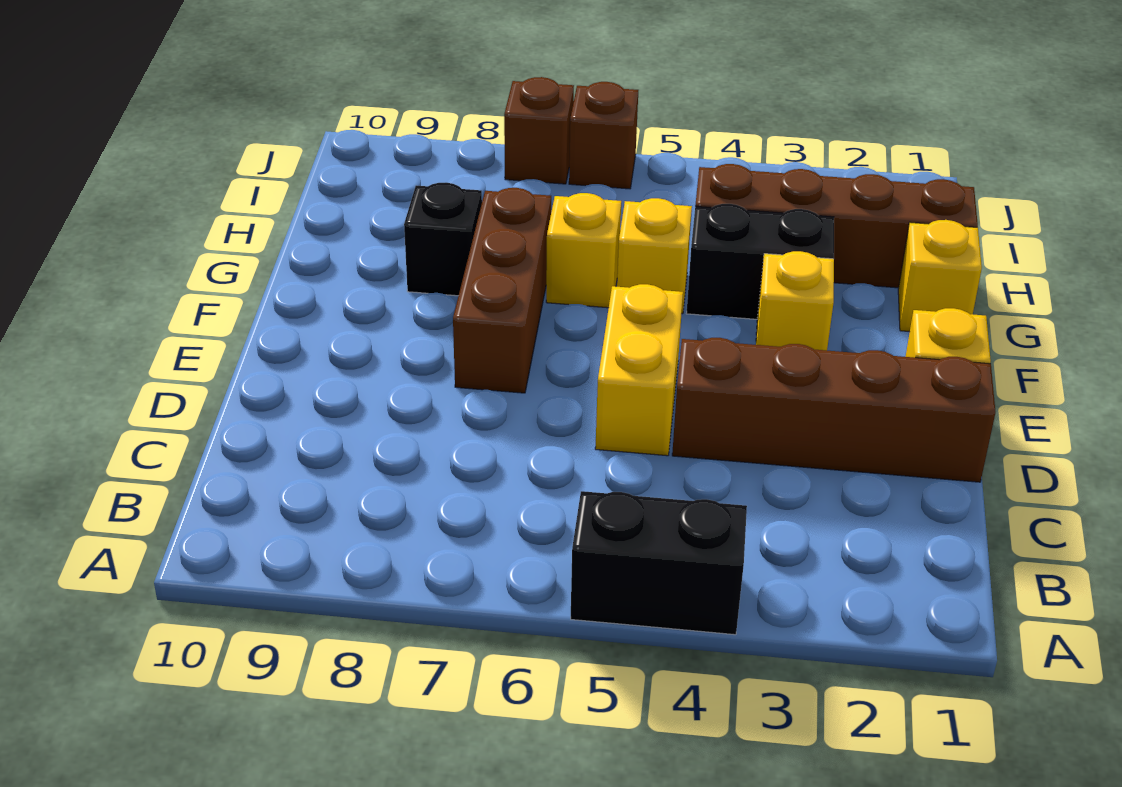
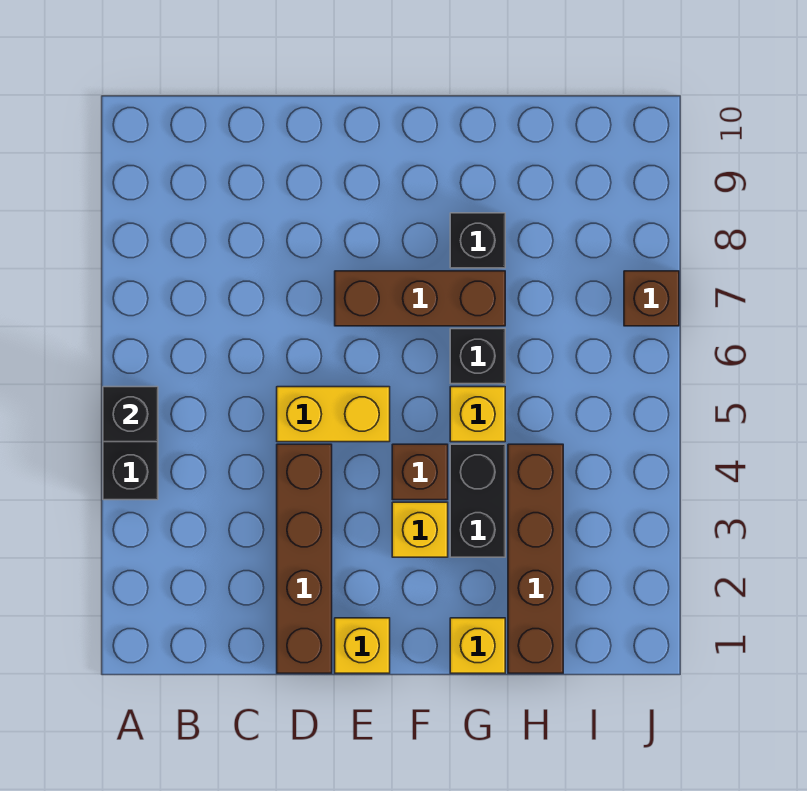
none -> black brick A5 level 2
yellow brick G6 level 1 -> black brick G6 level 1
brown brick J6 level 1 -> brown brick F4 level 1

